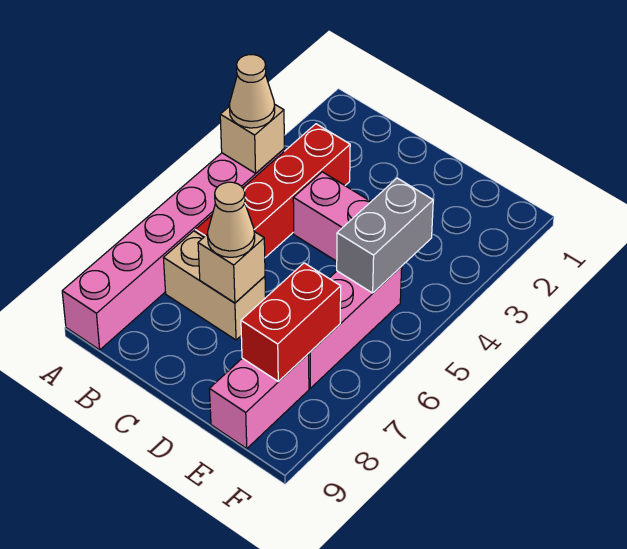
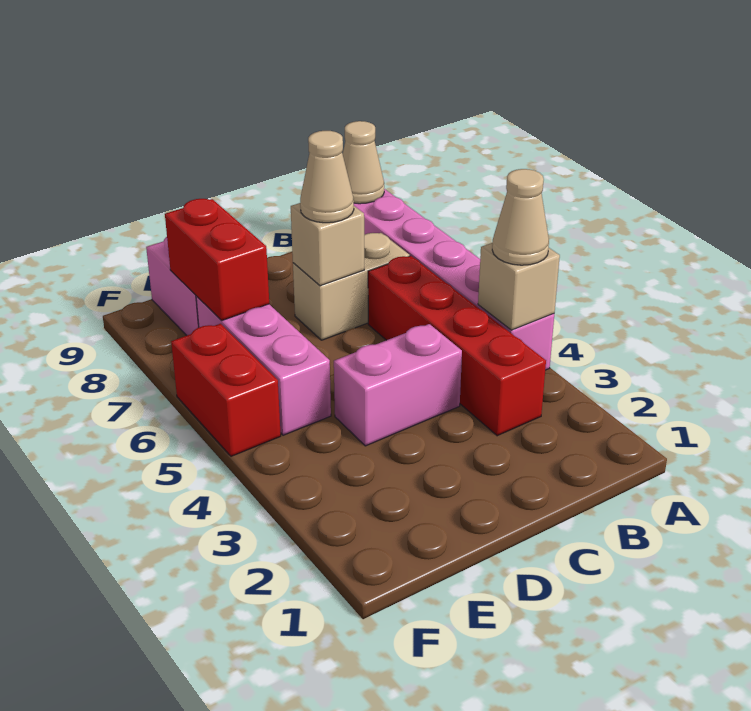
none -> tan cone A9 level 2
grey brick E4:E5 level 2 -> none
none -> red brick F5:F6 level 1

